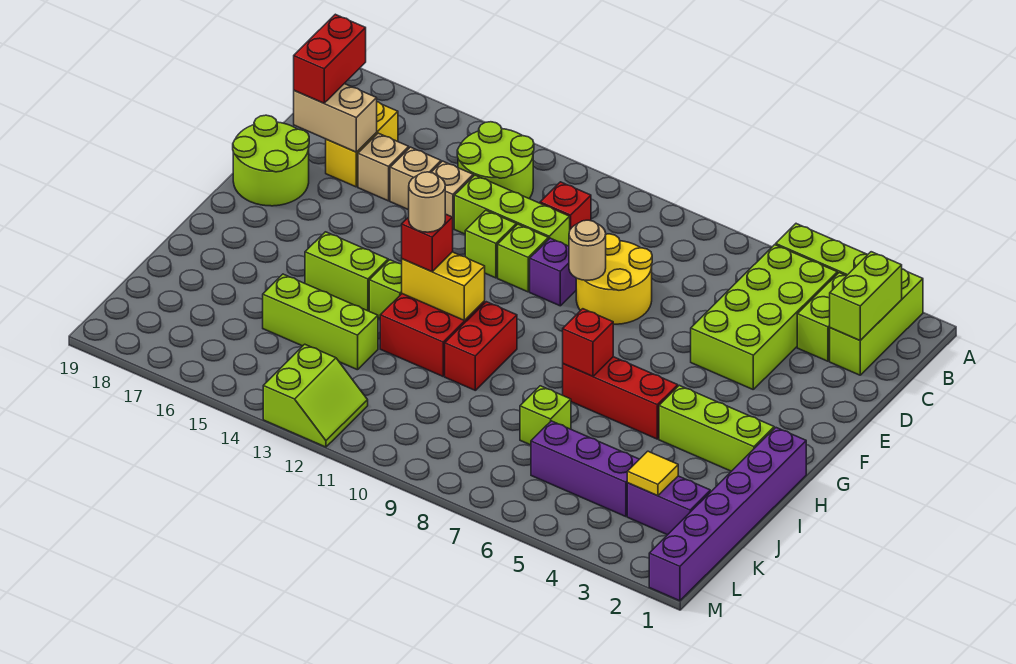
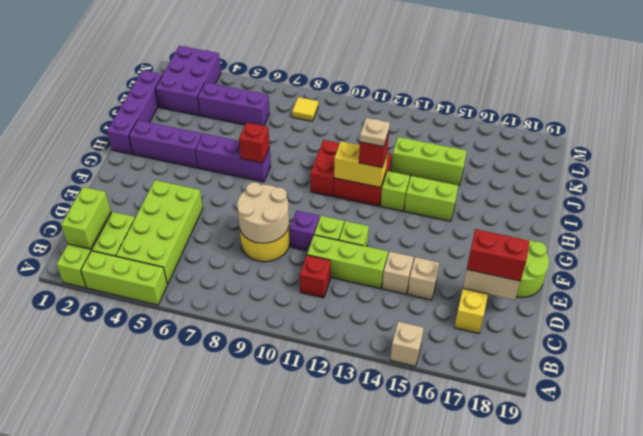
lime round brick B13:C14 level 1 -> none
red brick C18:D18 level 3 -> red brick D17:D18 level 3
tan brick D16 level 1 -> tan brick A15 level 1
tan round brick E9 level 2 -> tan round brick D8:E9 level 2
purple brick H1:M1 level 1 -> purple brick H1:K1 level 1
lime brick H2:H4 level 1 -> purple brick H2:H4 level 1
red brick H5:H7 level 1 -> purple brick H5:H7 level 1
tan round brick H12 level 4 -> tan plate H12 level 4
lime brick J7 level 1 -> none
purple brick K2:K3 level 1 -> purple brick K2:M3 level 1
yellow tile K3 level 2 -> yellow tile L8 level 1
lime slope L12:M13 level 1 top 13 -> none

